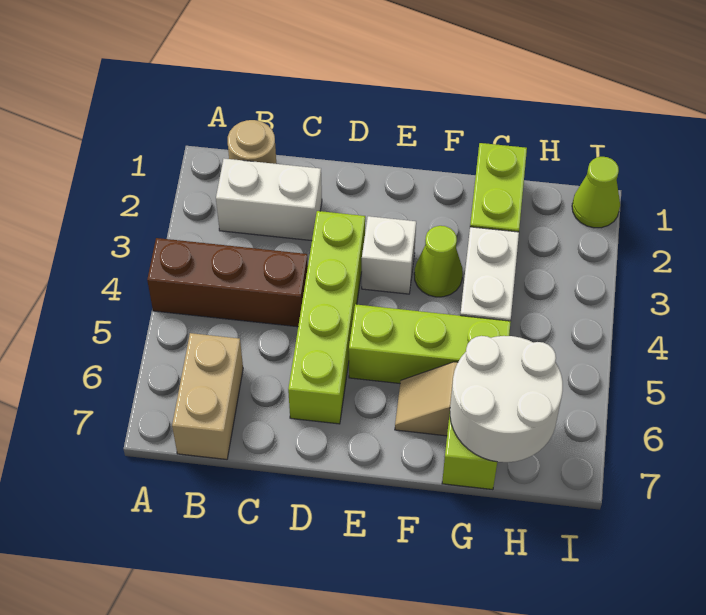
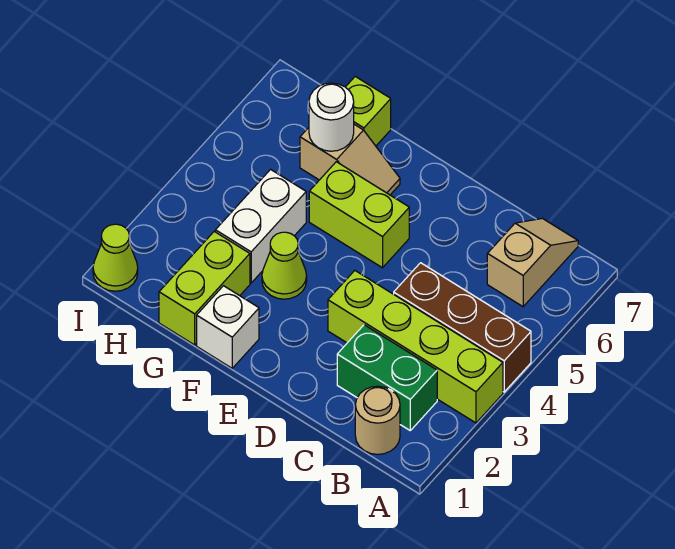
white brick B2:C2 level 1 -> green brick B2:C2 level 1
tan brick B6:B7 level 1 -> tan slope B6:B7 level 1 top 6
lime brick D3:D6 level 1 -> lime brick A3:D3 level 1
white brick E3 level 1 -> white brick F1 level 1
lime brick E5:G5 level 1 -> lime brick E5:F5 level 1
white round brick G6:H7 level 2 -> white round brick G6 level 2

